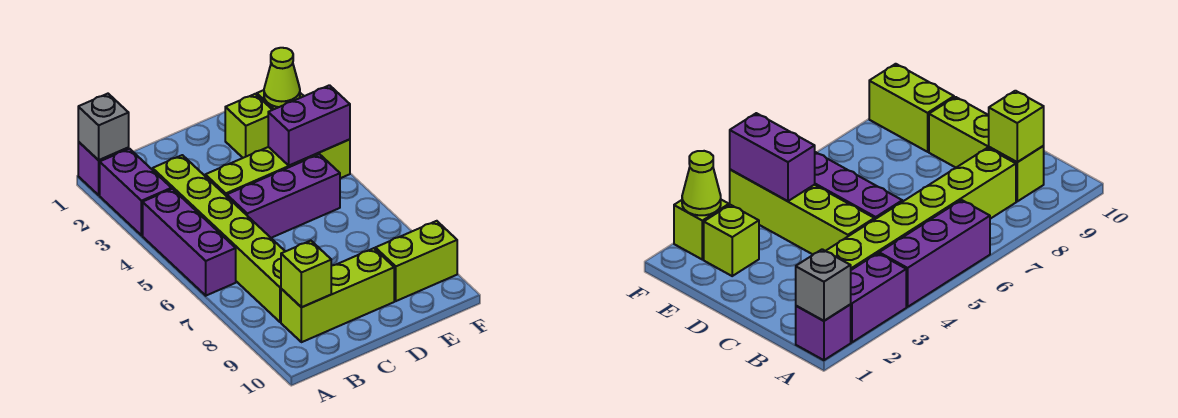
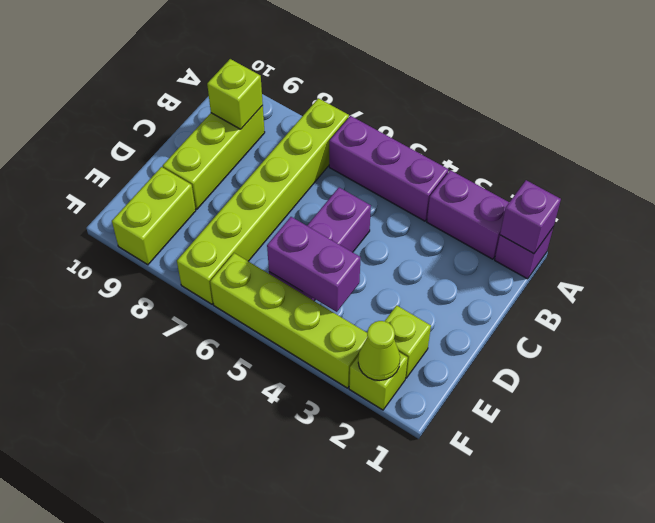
grey brick A1 level 2 -> purple brick A1 level 2
lime brick B3:B8 level 1 -> lime brick A7:F7 level 1
lime brick C4:F4 level 1 -> lime brick F3:F6 level 1
purple brick E4:F4 level 2 -> purple brick E4:E5 level 2

